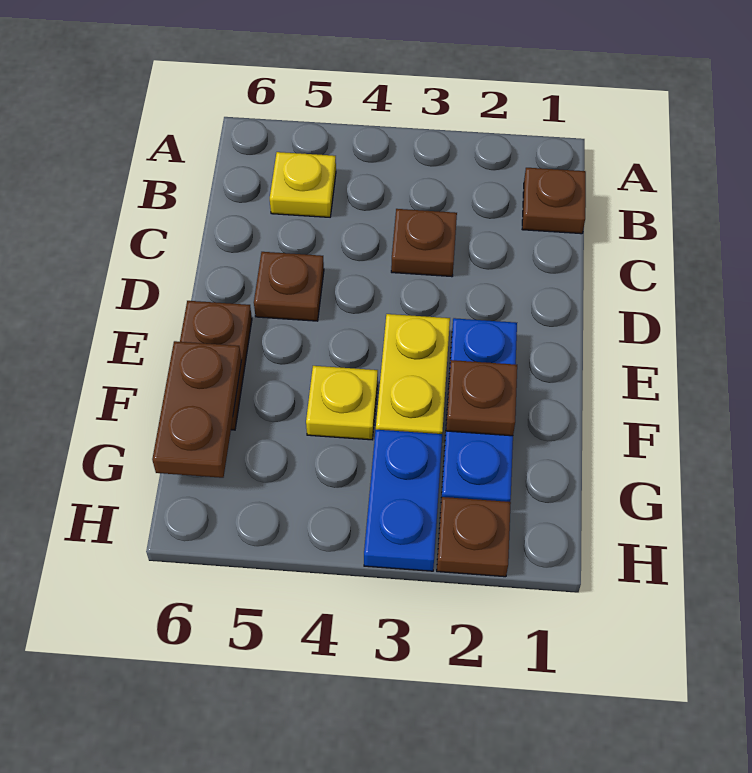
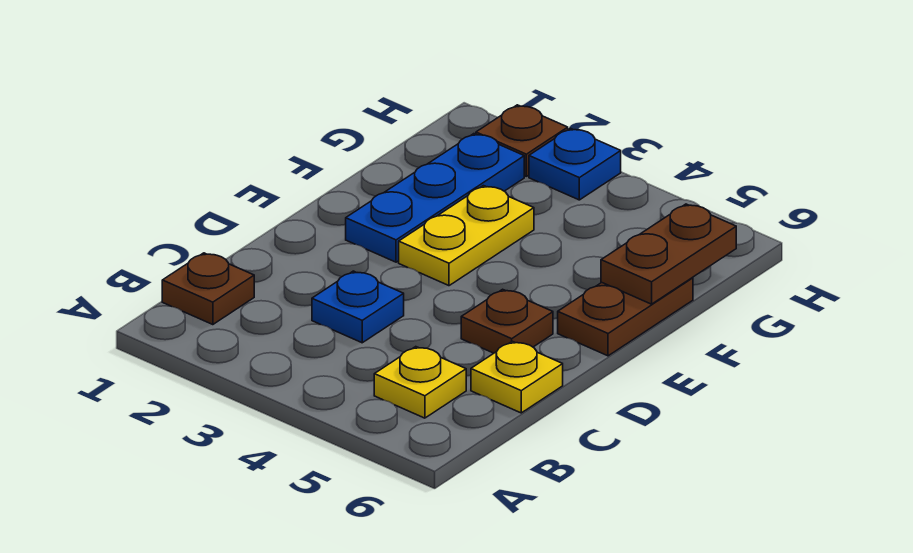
brown plate C3 level 1 -> blue plate C3 level 1
brown plate F2 level 2 -> none
yellow plate F4 level 1 -> yellow plate C6 level 1
blue plate G3:H3 level 1 -> blue plate H3 level 1

